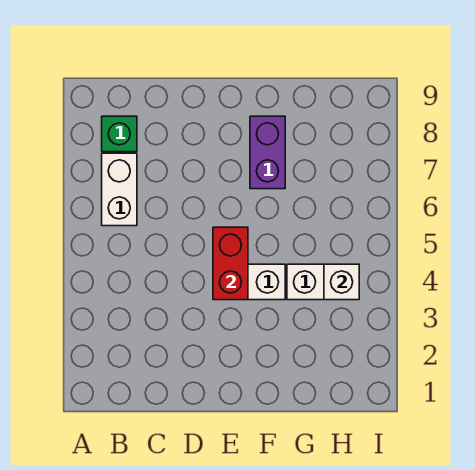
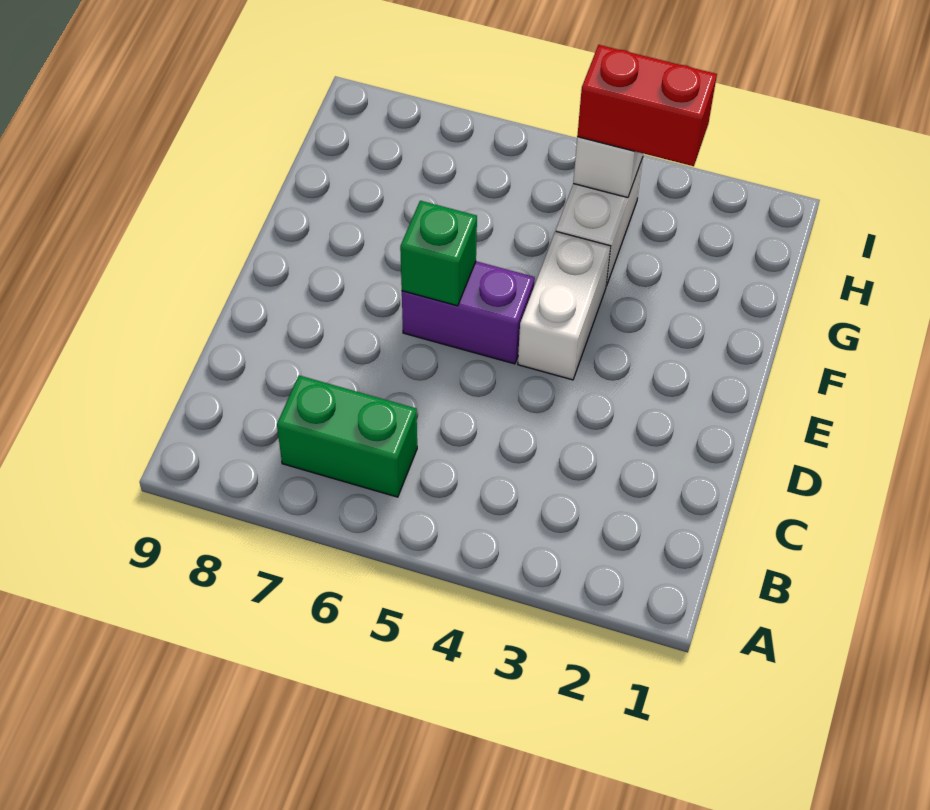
white brick B6:B7 level 1 -> green brick B6:B7 level 1
green brick B8 level 1 -> green brick E6 level 2
red brick E4:E5 level 2 -> red brick H3:H4 level 3
purple brick F7:F8 level 1 -> purple brick E5:E6 level 1

